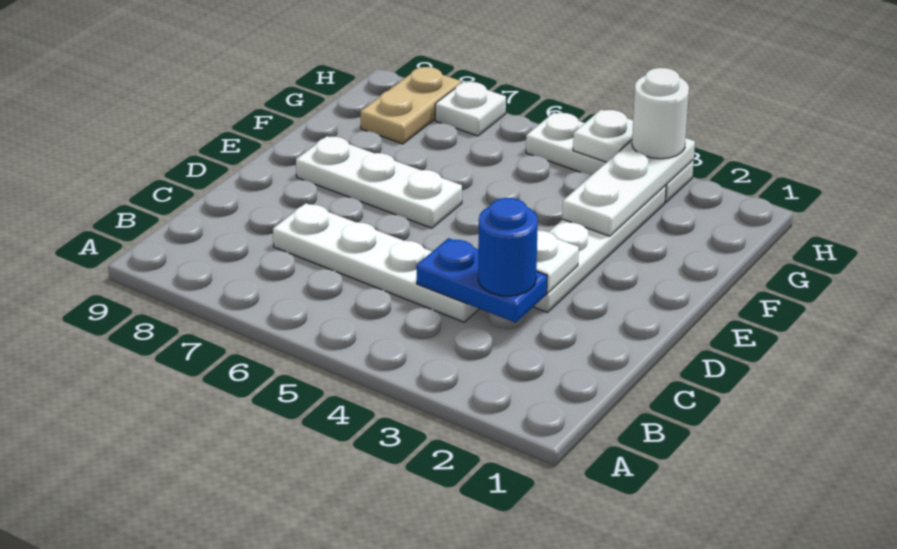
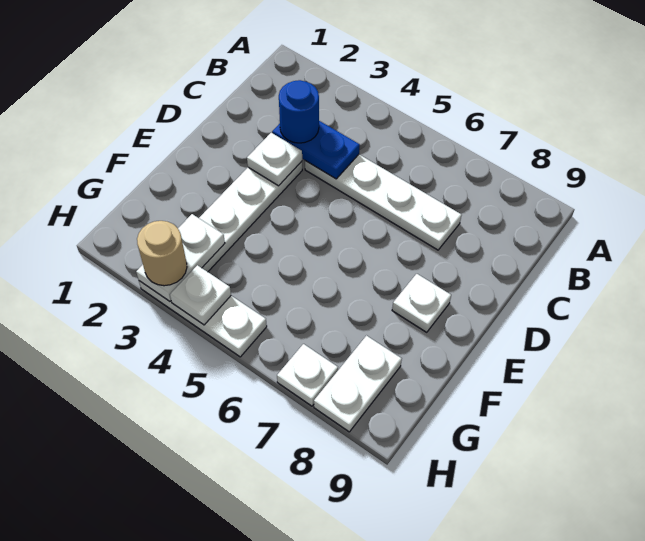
white plate E6:E8 level 1 -> white plate E8 level 1
white plate F3:H3 level 2 -> white plate G3:H3 level 2
tan plate G8:H8 level 1 -> white plate G8:H8 level 1
white round brick H3 level 3 -> tan round brick H3 level 3

